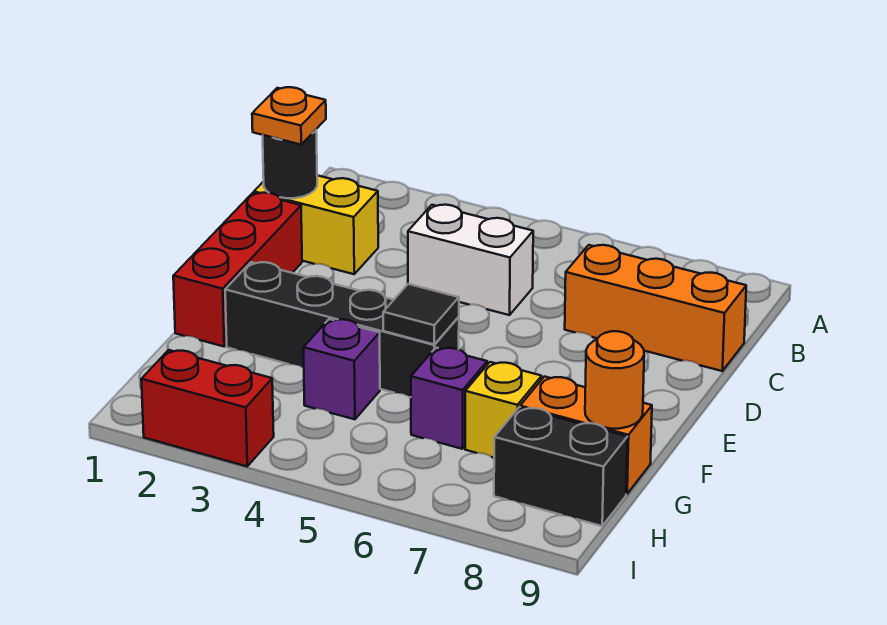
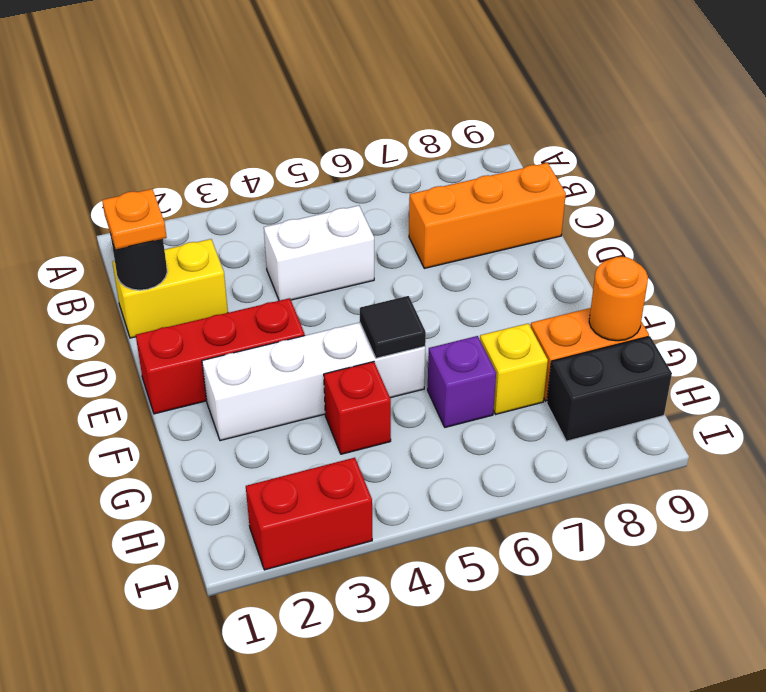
red brick D1:F1 level 1 -> red brick E1:E3 level 1
black brick F2:F5 level 1 -> white brick F2:F5 level 1
purple brick G4 level 1 -> red brick G4 level 1

